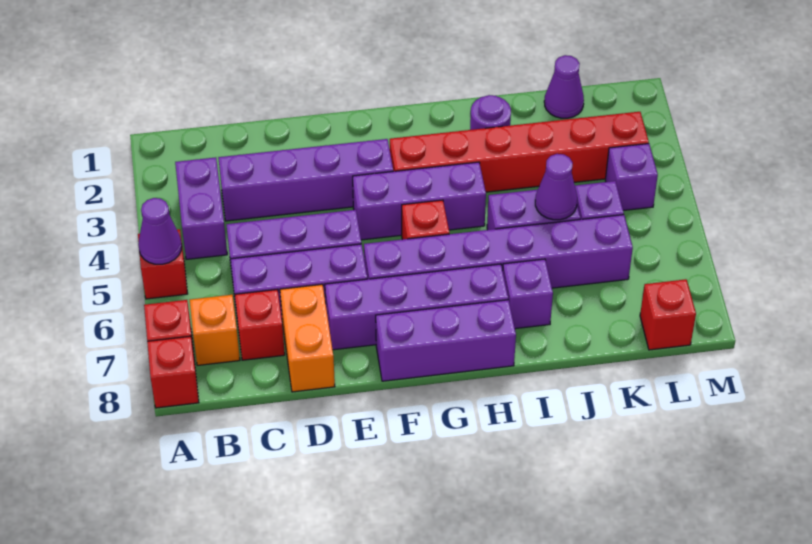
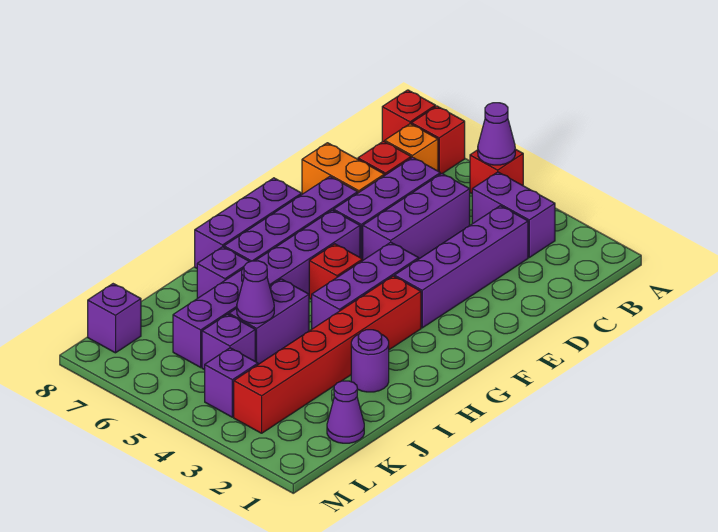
red brick L8 level 1 -> purple brick L8 level 1

